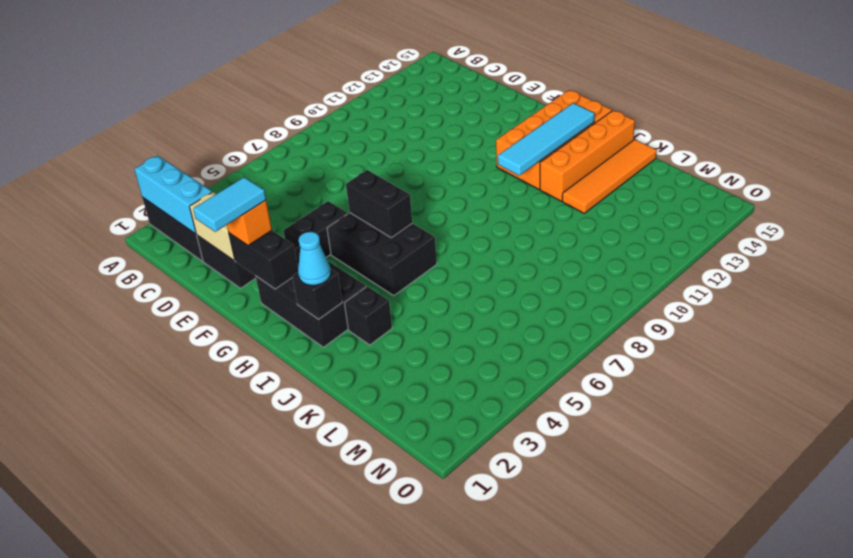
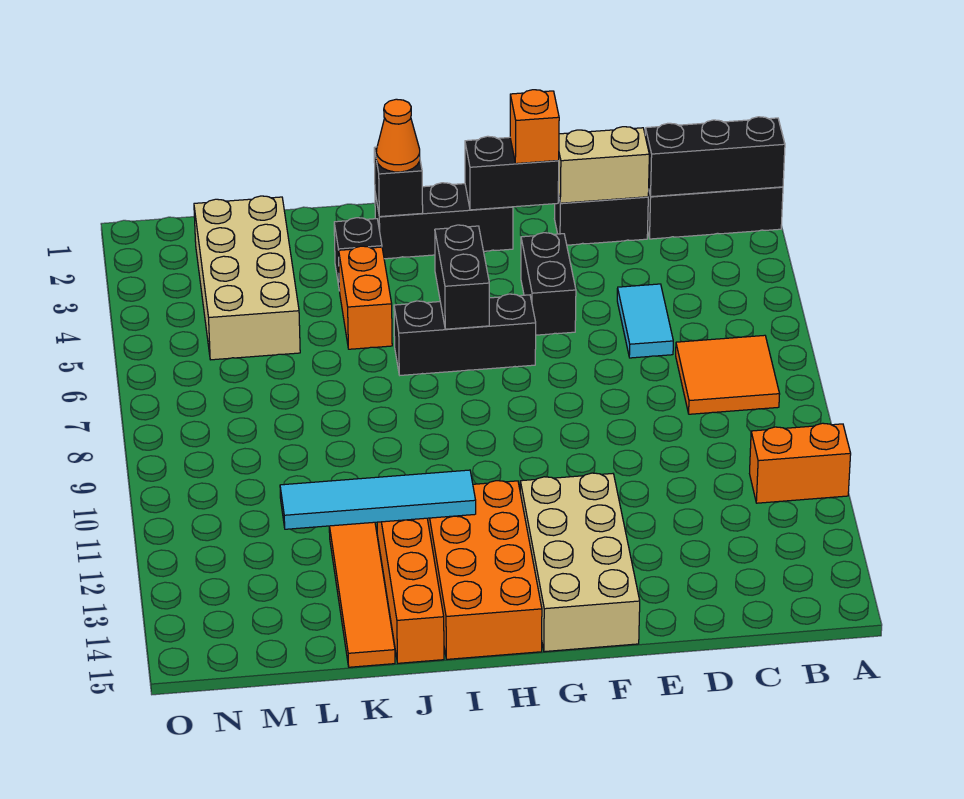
cyan brick A2:C2 level 2 -> black brick A2:C2 level 2
none -> orange brick A11:B11 level 1
none -> orange tile B7:C8 level 1
cyan tile F1:F2 level 4 -> cyan tile D5:D6 level 1
none -> tan brick F12:G15 level 1
black brick G2:I3 level 1 -> black brick G2:I2 level 1
black brick G5:I6 level 1 -> black brick G6:I6 level 1
black brick G6:H6 level 2 -> black brick H5:H6 level 2
cyan cone I2 level 3 -> orange cone I2 level 3
cyan tile I11:I14 level 2 -> cyan tile I12:L12 level 2
none -> orange brick J4:J5 level 1
none -> tan brick L2:M5 level 1

